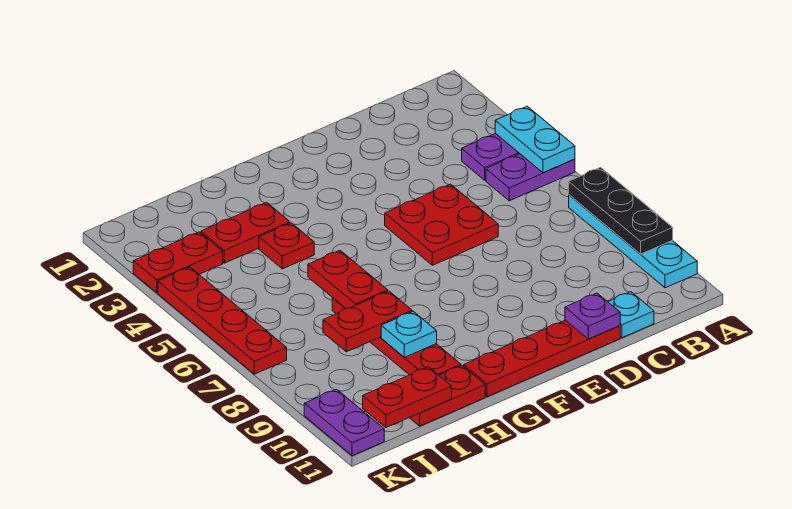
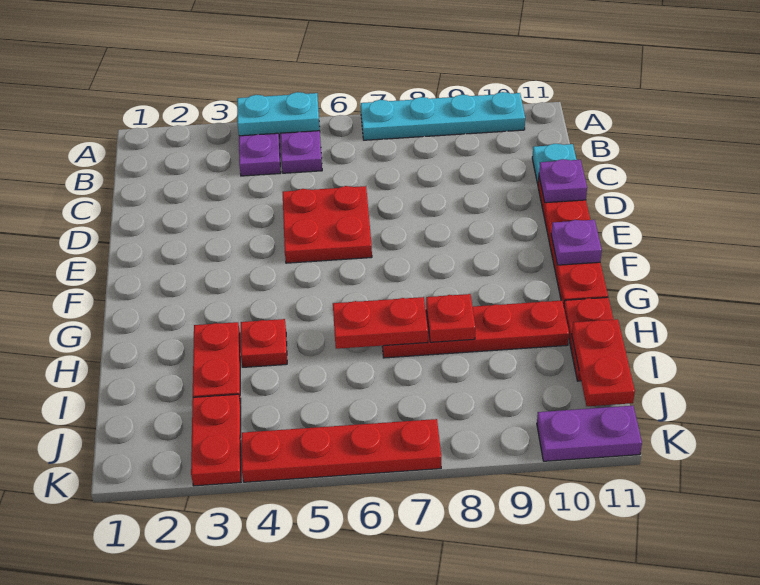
black plate A7:A9 level 2 -> none
none -> purple plate F11 level 2
red plate H8:I8 level 2 -> red plate H8 level 2
cyan plate H9 level 2 -> none

